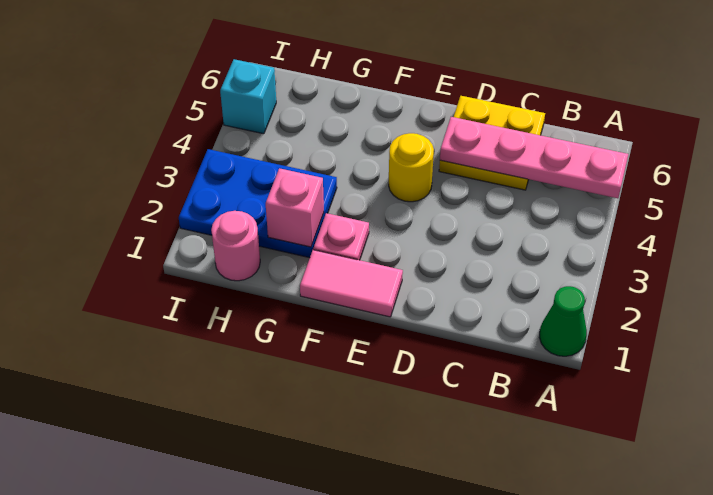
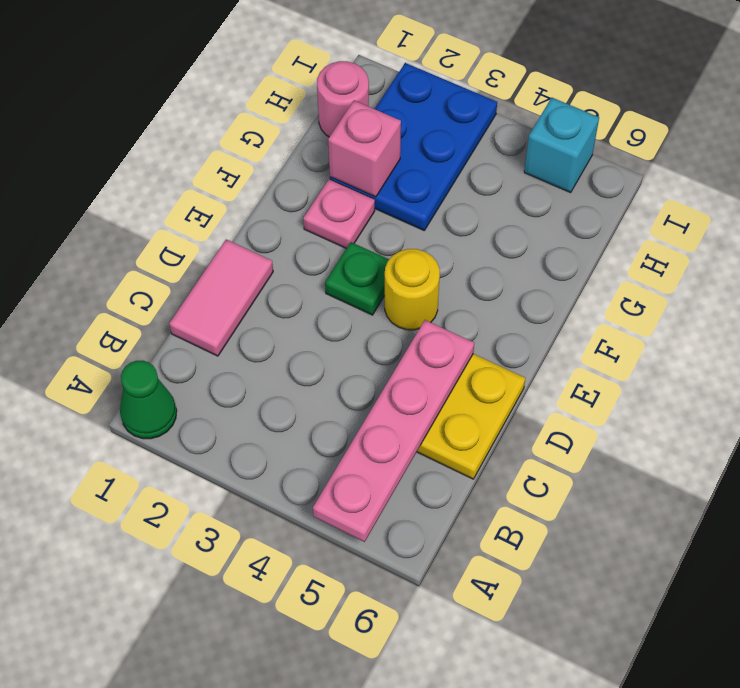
pink tile E1:F1 level 1 -> pink tile C1:D1 level 1
none -> green plate E3 level 1

